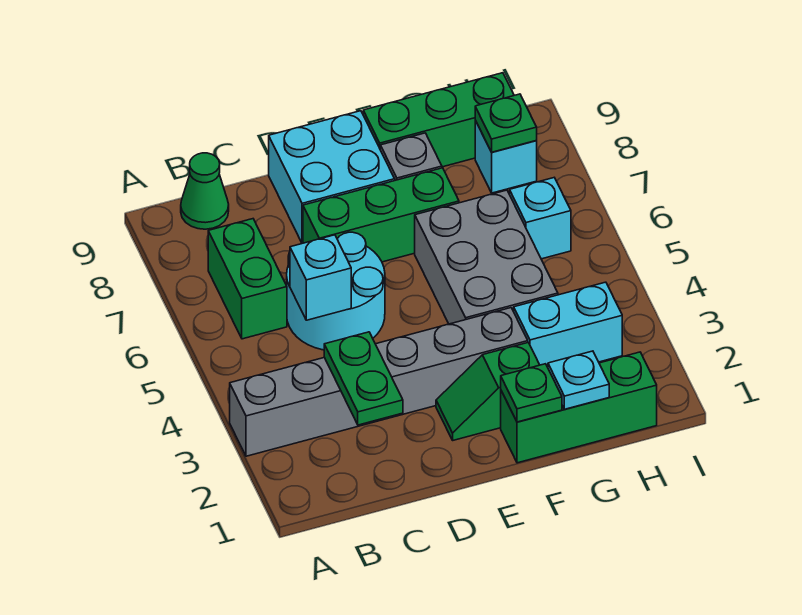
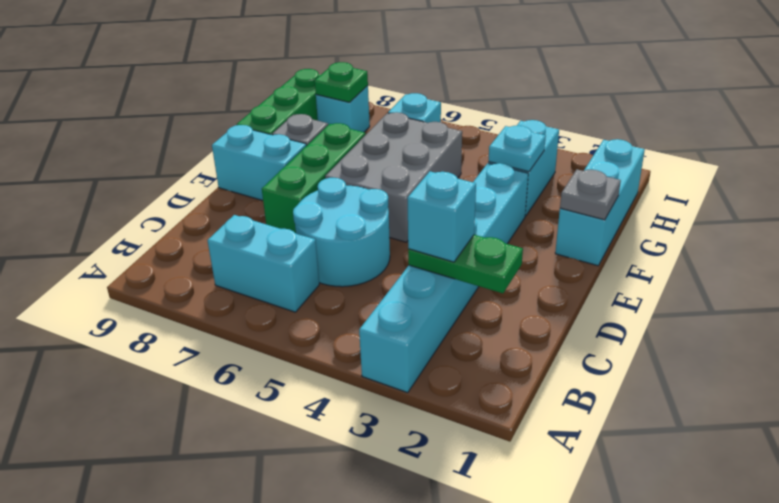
grey brick A3:F3 level 1 -> cyan brick A3:F3 level 1
green brick B6:B7 level 1 -> cyan brick B6:B7 level 1
green cone B9 level 1 -> none
cyan brick C5 level 2 -> cyan brick C3 level 3
cyan brick D8:E9 level 1 -> cyan brick E8:E9 level 1
green slope E2:F2 level 1 top F -> none
green brick F1:H1 level 1 -> cyan brick F1:H1 level 1
green plate F1 level 2 -> grey plate F1 level 2
grey brick F4:G6 level 1 -> grey brick E5:G6 level 1
cyan plate G1 level 2 -> cyan plate G3 level 2

